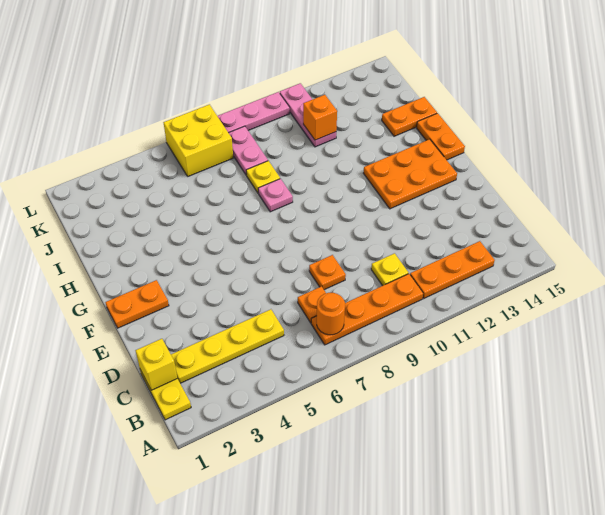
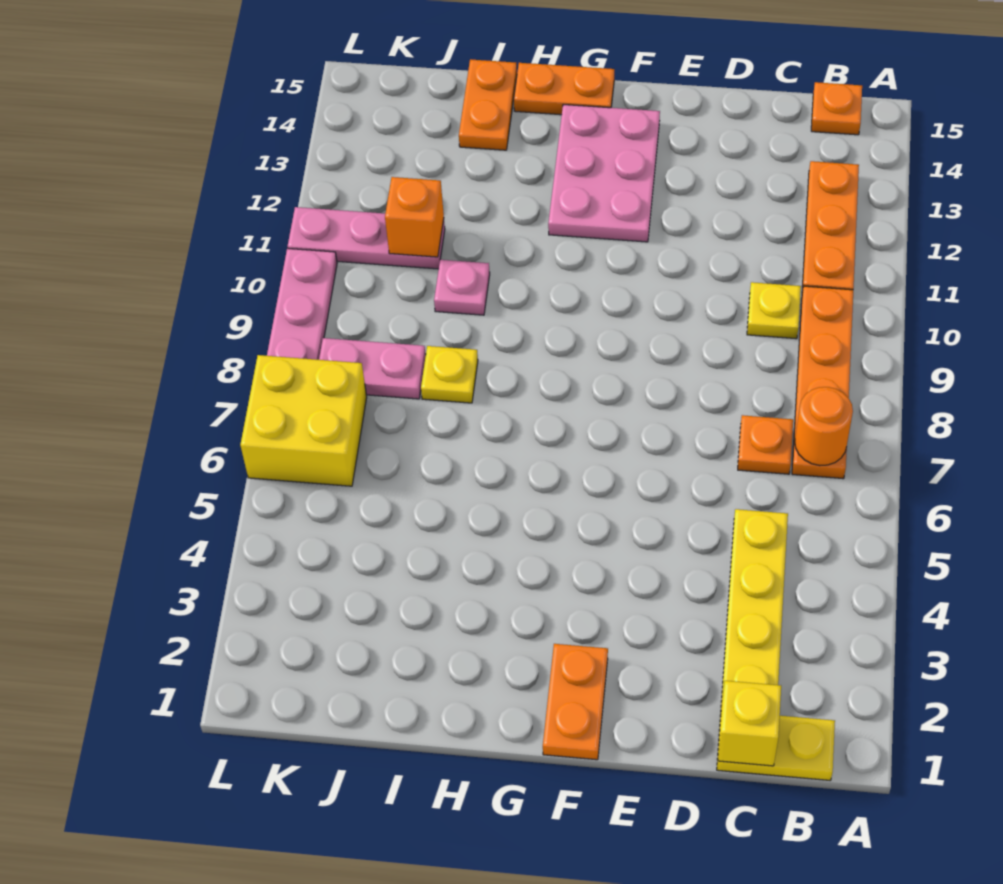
orange plate D8 level 1 -> orange plate B15 level 1
orange plate F12:G14 level 1 -> pink plate F12:G14 level 1
pink plate H8 level 1 -> pink plate I10 level 1

